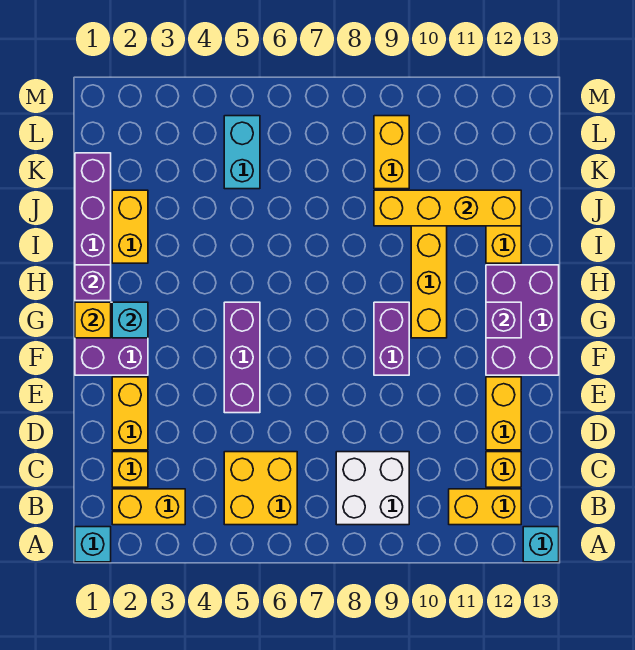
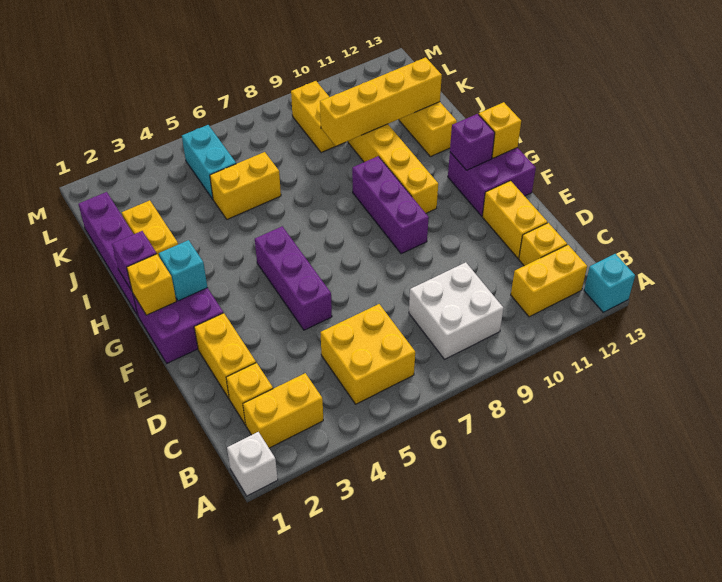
cyan brick A1 level 1 -> white brick A1 level 1
purple brick F9:G9 level 1 -> purple brick F9:H9 level 1
purple brick F12:H13 level 1 -> purple brick F12:G13 level 1
none -> yellow brick G13 level 2
none -> yellow brick J5:J6 level 1

